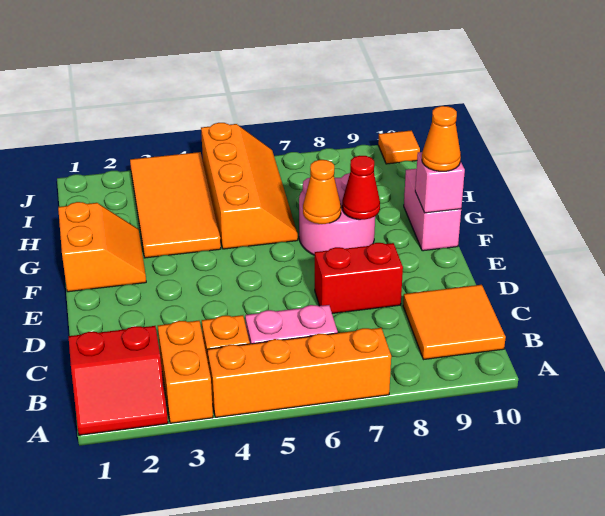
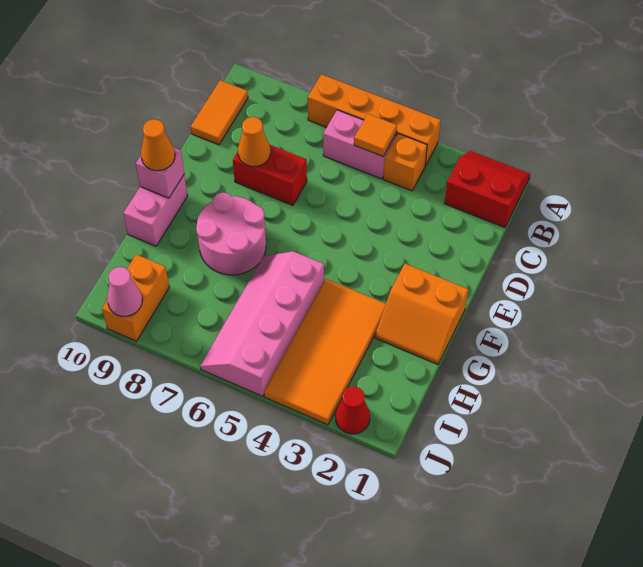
orange brick A3:B3 level 1 -> orange brick I9:J9 level 1
orange tile B9:C10 level 1 -> orange tile B10:C10 level 1
orange slope F1:G2 level 1 top 1 -> orange slope F1:G2 level 1 top F
orange cone F7 level 2 -> orange cone D8 level 2
red cone F8 level 2 -> red cone J2 level 1
orange slope G5:J6 level 1 top 5 -> pink slope G5:J6 level 1 top 5
none -> pink cone J9 level 2
orange tile J10 level 1 -> orange tile B5 level 2

